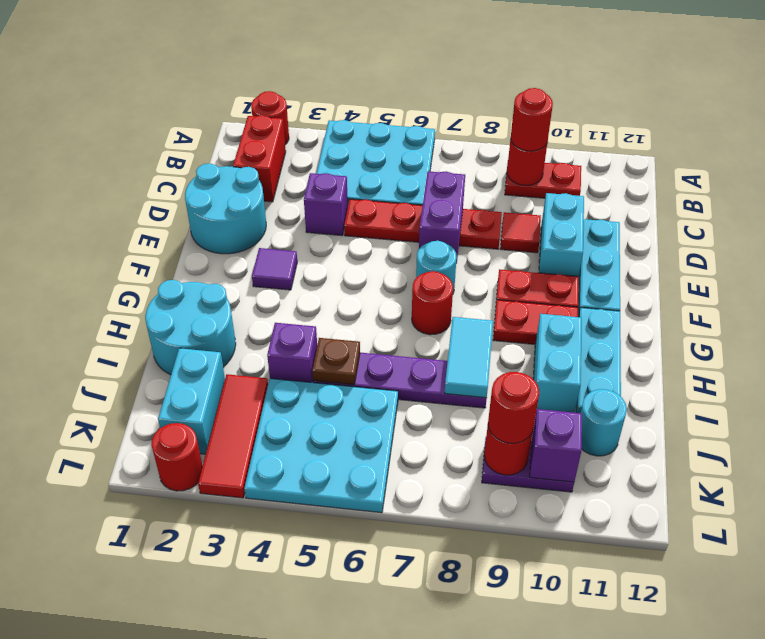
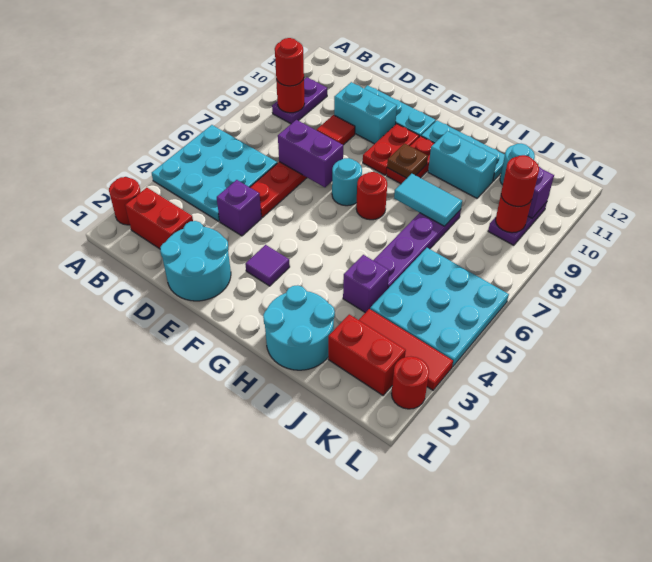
red plate B9:B10 level 1 -> purple plate B9:B10 level 1
brown plate I5 level 2 -> brown plate G9 level 2
cyan brick J2:K2 level 1 -> red brick J2:K2 level 1

